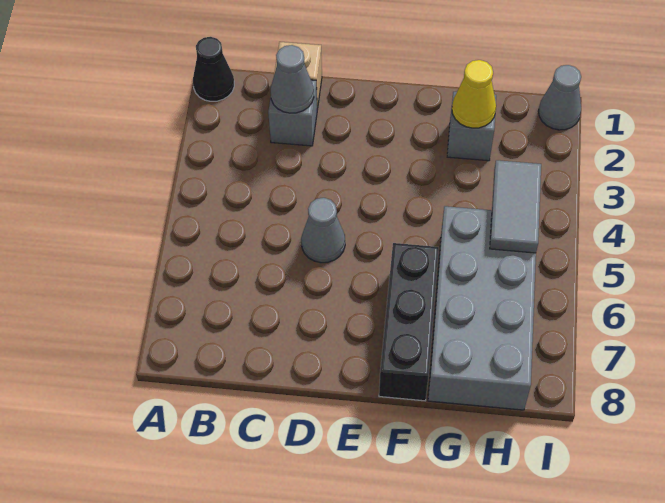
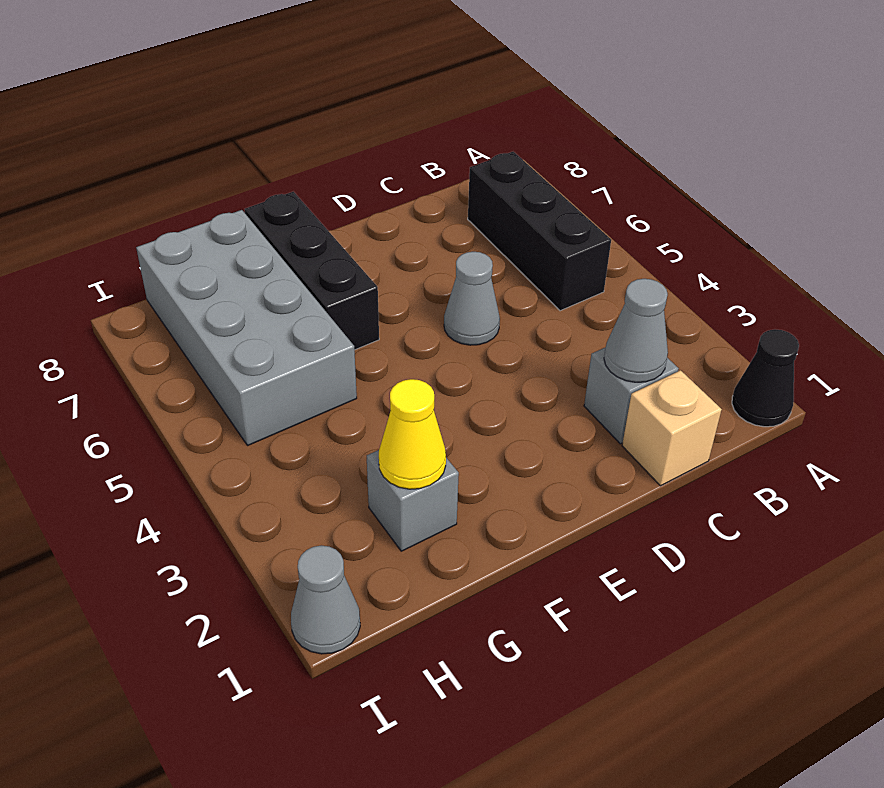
none -> black brick B5:B7 level 1
grey tile H4:H5 level 2 -> none

